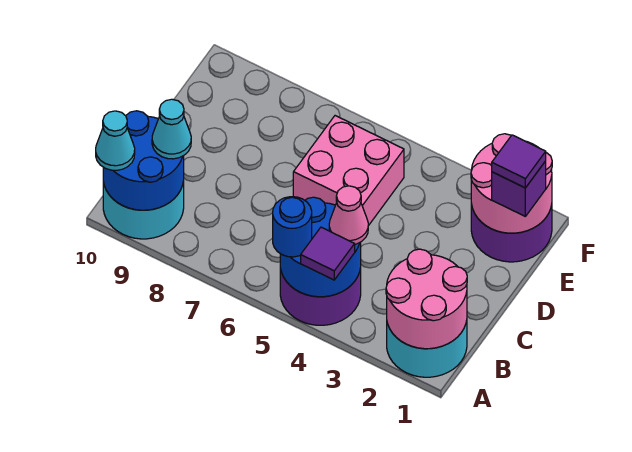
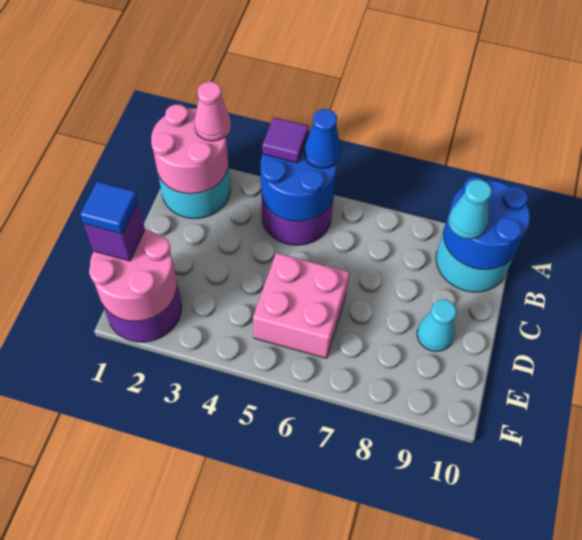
blue round brick A5 level 3 -> blue cone A5 level 3
cyan cone A10 level 3 -> cyan cone D9 level 1
pink cone B4 level 3 -> pink cone A2 level 3
purple tile E1 level 4 -> blue tile E1 level 4

